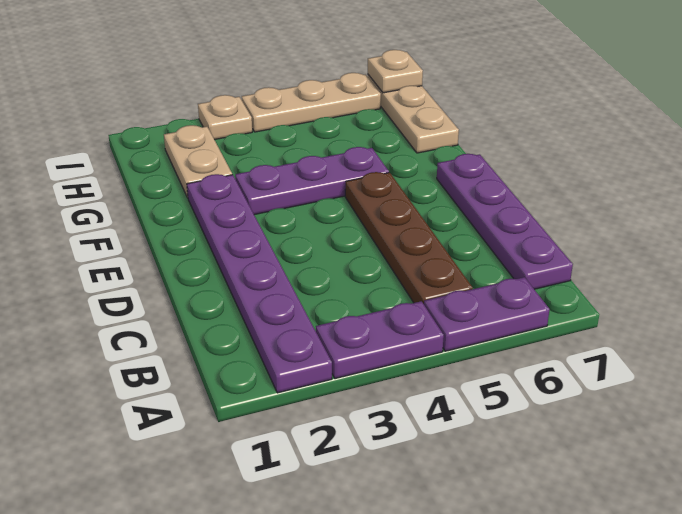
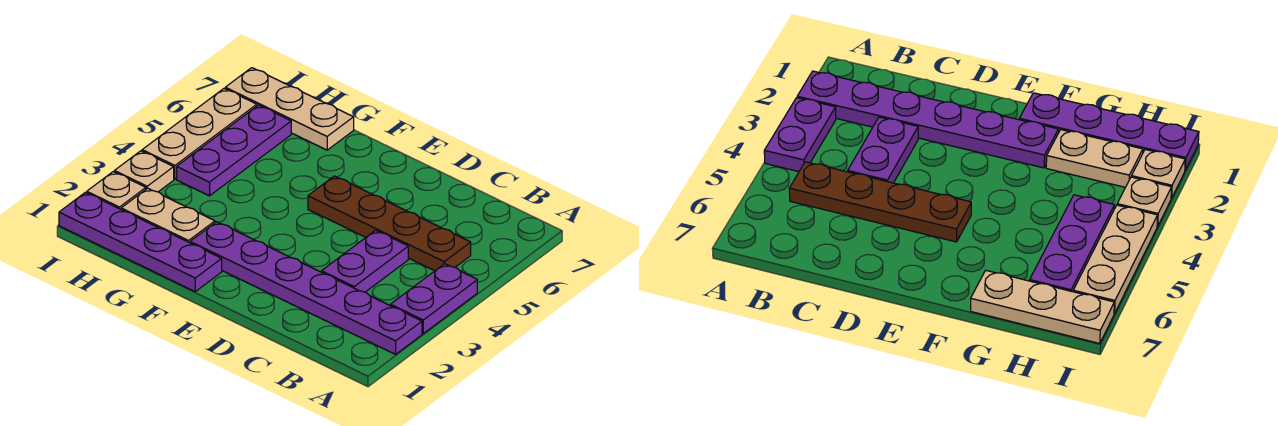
purple plate A5:A6 level 1 -> purple plate C3:C4 level 1
purple plate B7:E7 level 1 -> purple plate F1:I1 level 1
purple plate F3:F5 level 1 -> purple plate H4:H6 level 1
tan plate I7 level 2 -> tan plate I2 level 1

